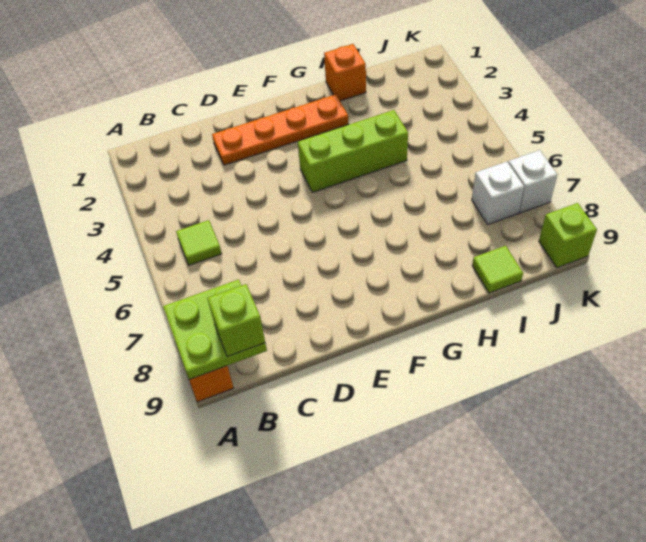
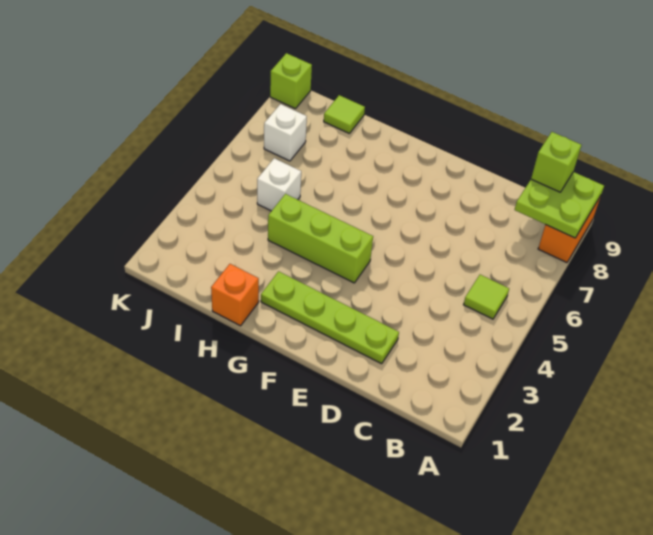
orange plate D2:G2 level 1 -> lime plate D2:G2 level 1
white brick K7 level 1 -> white brick I5 level 1

